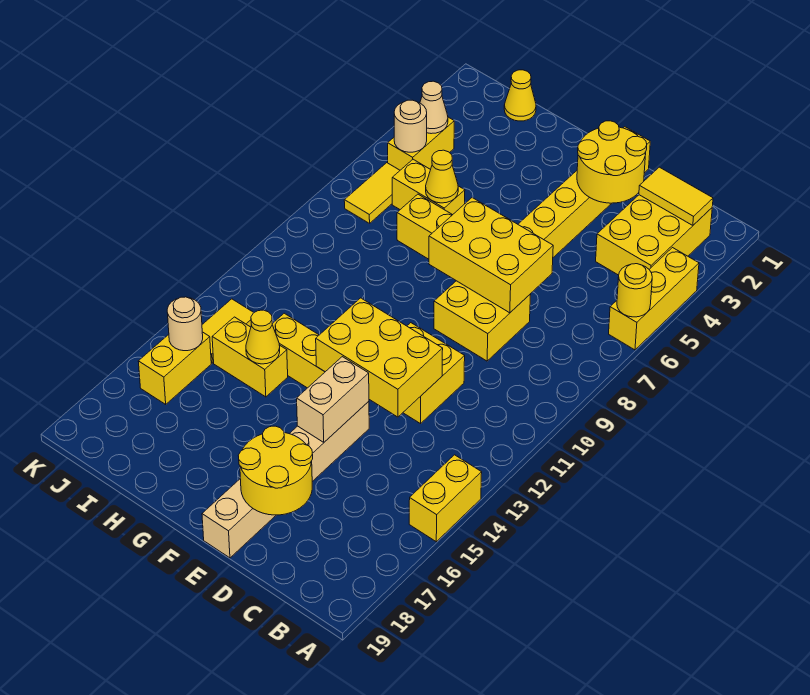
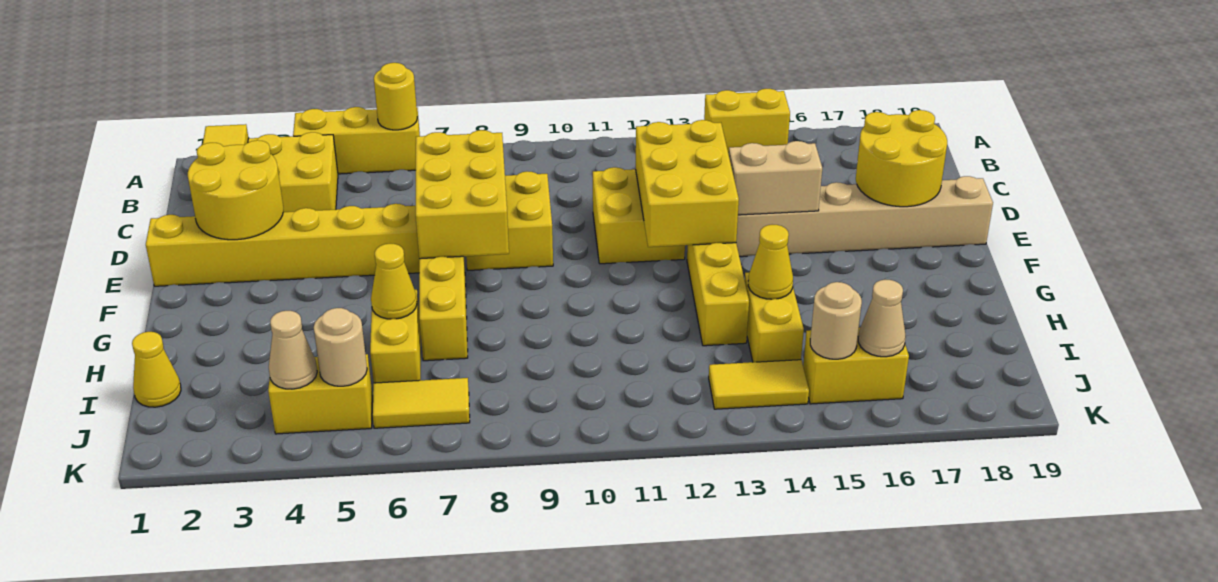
none -> tan cone J16 level 2

